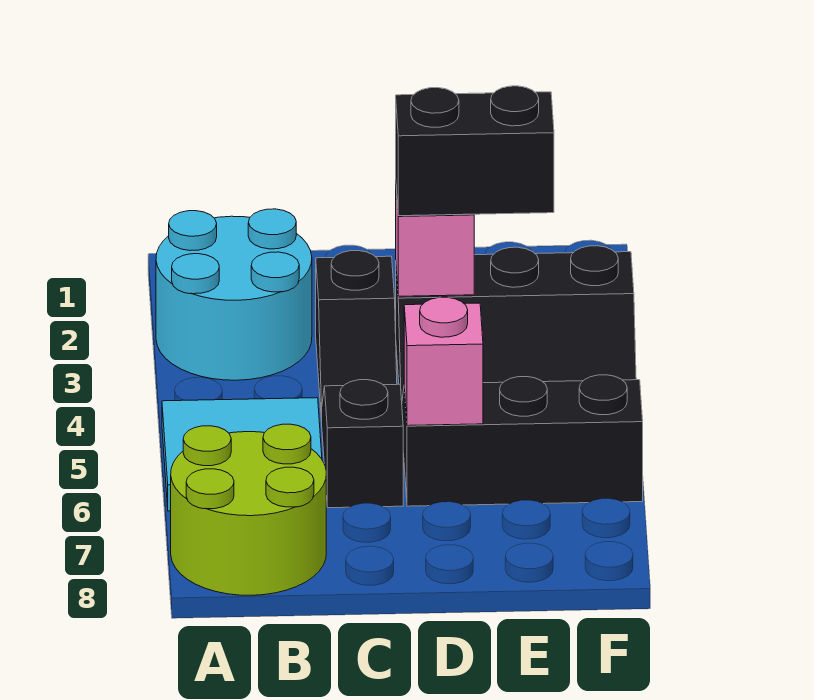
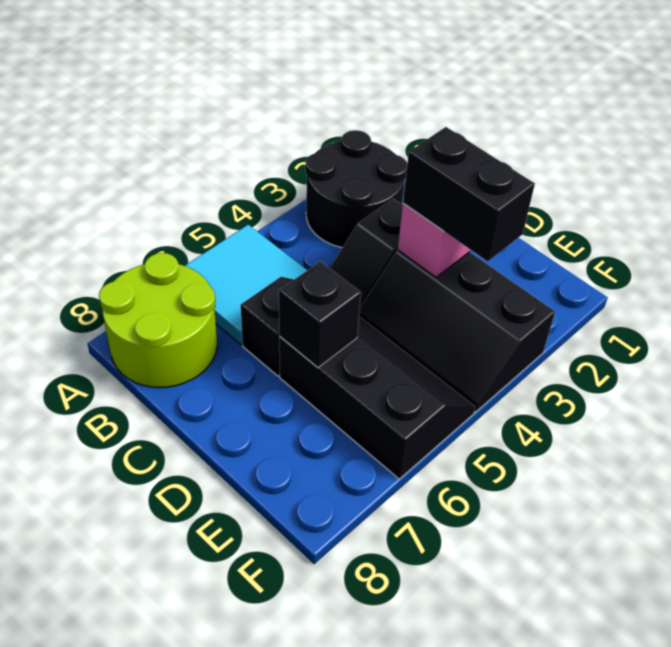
cyan round brick A2:B3 level 1 -> black round brick A2:B3 level 1
pink brick D6 level 2 -> black brick D6 level 2

